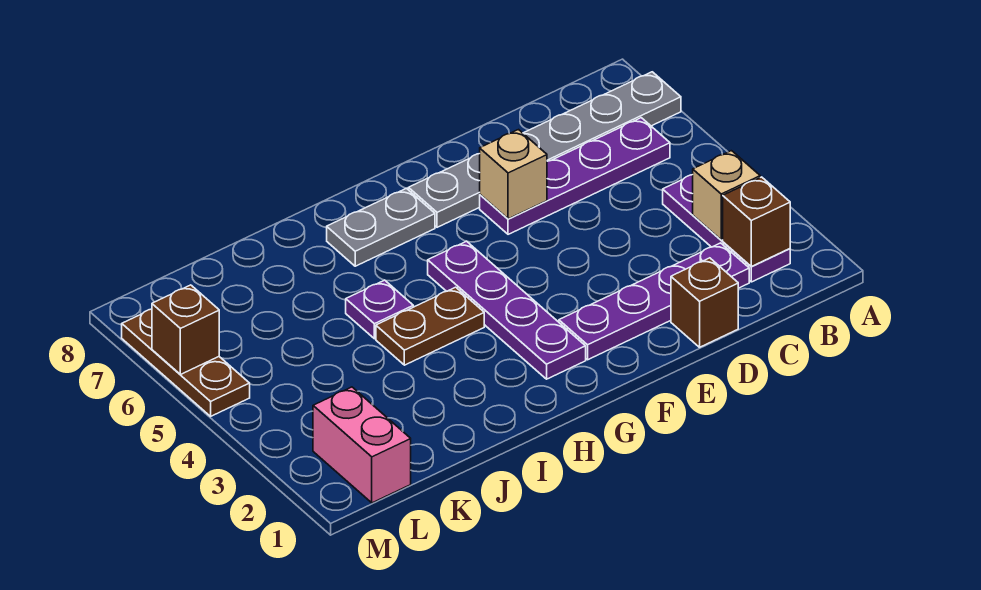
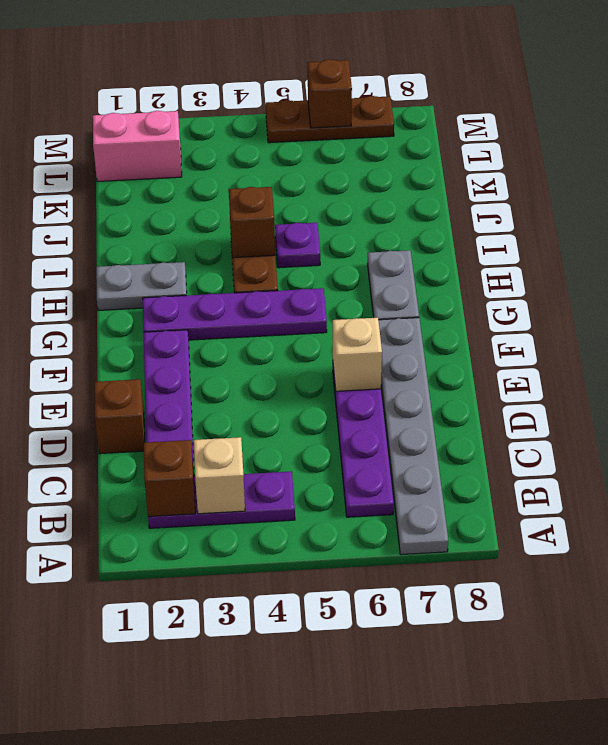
none -> grey plate H1:H2 level 1
none -> brown brick I4 level 2

